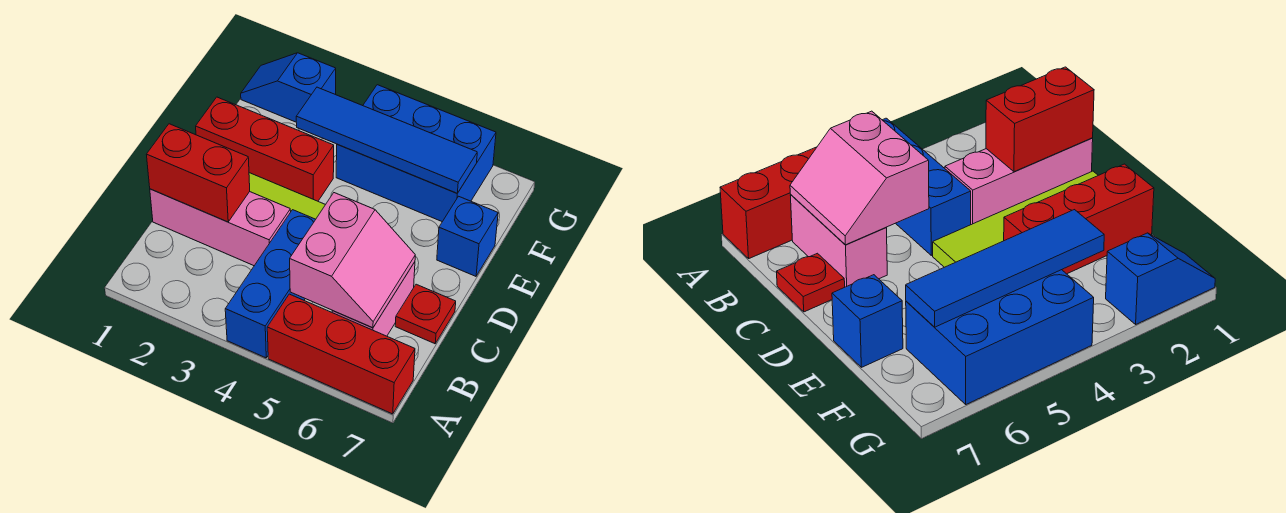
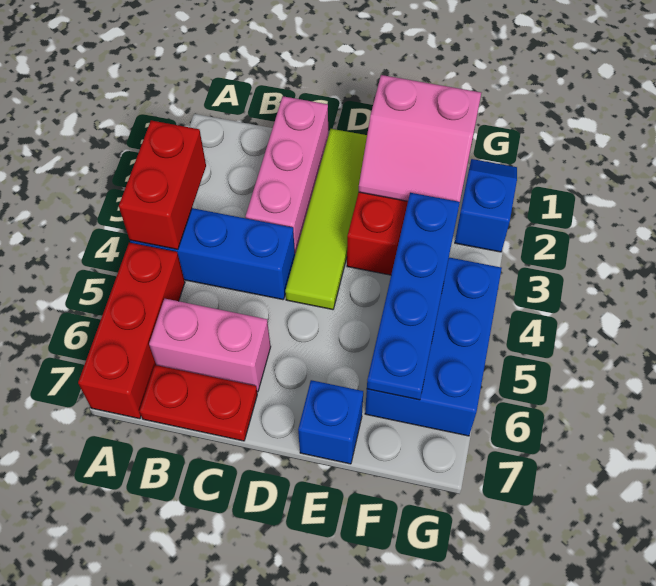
pink slope B5:C6 level 2 top 5 -> pink slope E1:F2 level 2 top 1
red brick C1:C2 level 2 -> red brick A3:A4 level 2
red plate C7 level 1 -> red plate B7:C7 level 1
blue tile F3:F6 level 2 -> blue plate F3:F6 level 2

